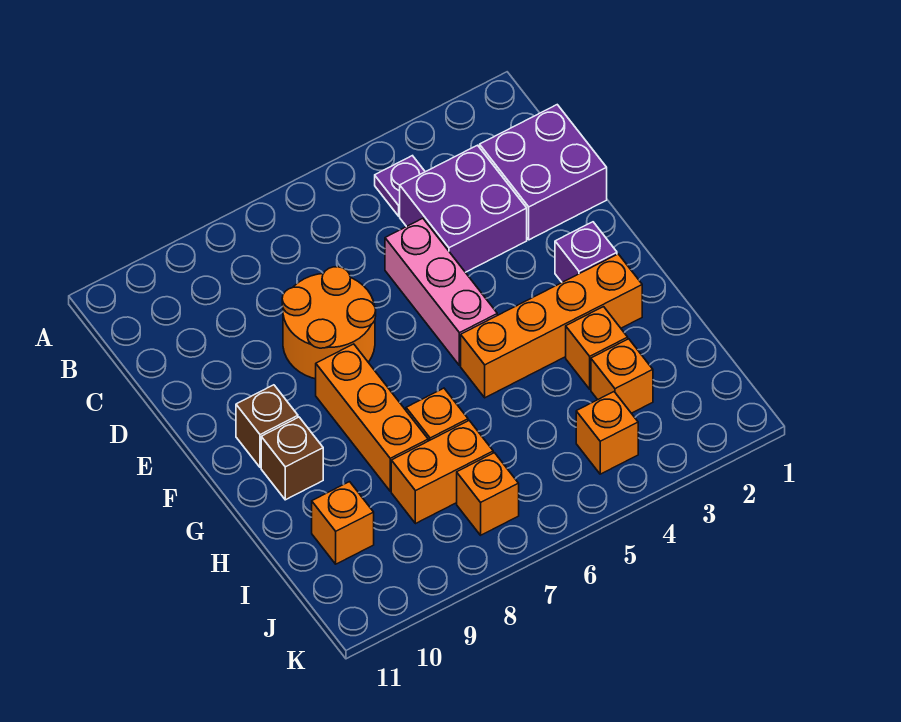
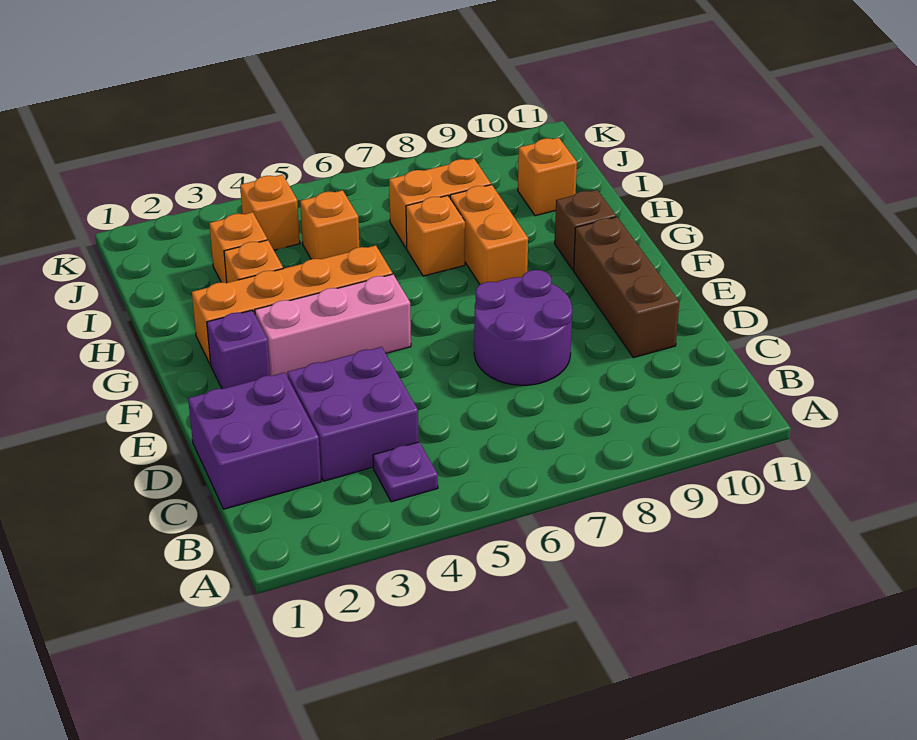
pink brick D5:F5 level 1 -> pink brick F3:F5 level 1
orange round brick D7:E8 level 1 -> purple round brick D7:E8 level 1
orange brick F8:H8 level 1 -> orange brick G8:H8 level 1
brown brick F10 level 1 -> brown brick D10:F10 level 1
orange brick J7 level 1 -> orange brick I5 level 1

